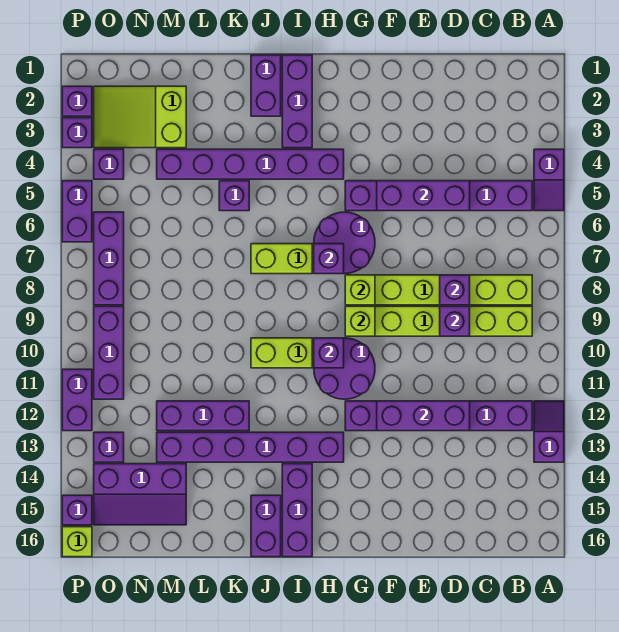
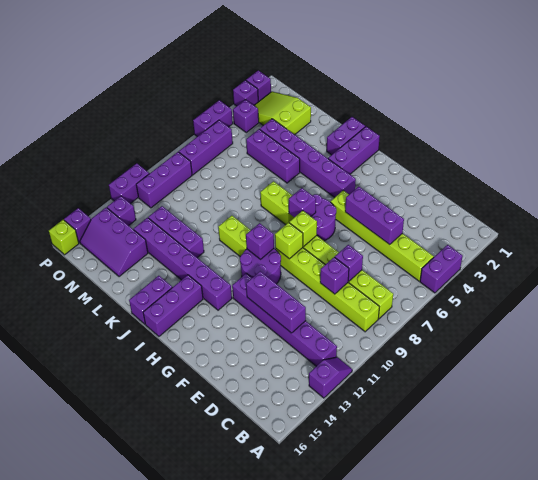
purple slope A4:A5 level 1 top 4 -> purple brick A4:A5 level 1
purple brick B5:G5 level 1 -> lime brick B5:G5 level 1
purple brick K5 level 1 -> purple brick K5:M5 level 1

